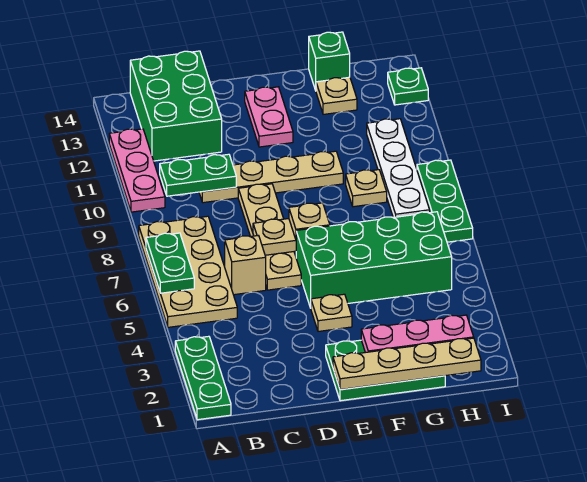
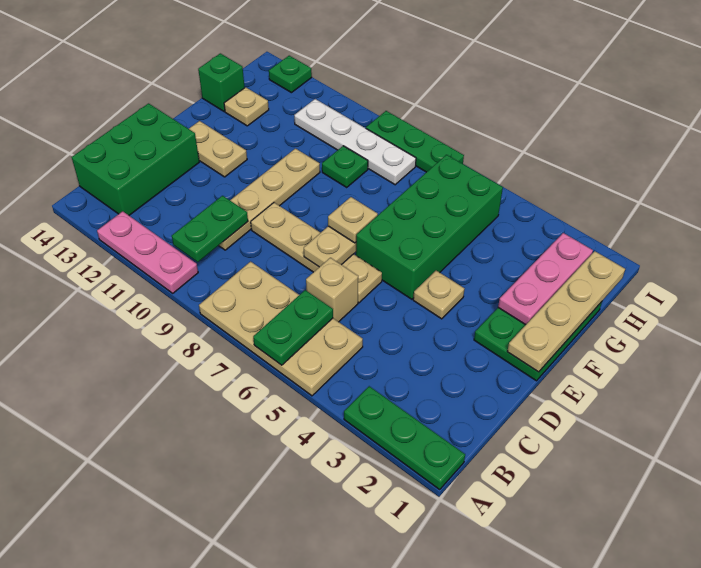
green plate A6:A7 level 2 -> green plate A6:B6 level 2
green brick B12:C14 level 1 -> green brick B13:D14 level 1
pink plate E12:E13 level 1 -> tan plate E12:E13 level 1
tan plate G9 level 1 -> green plate G9 level 1

